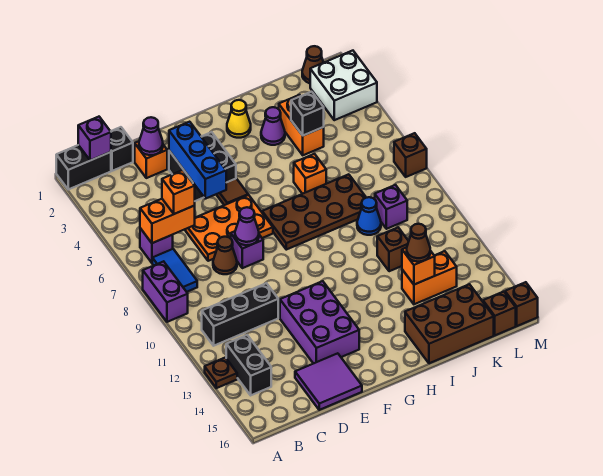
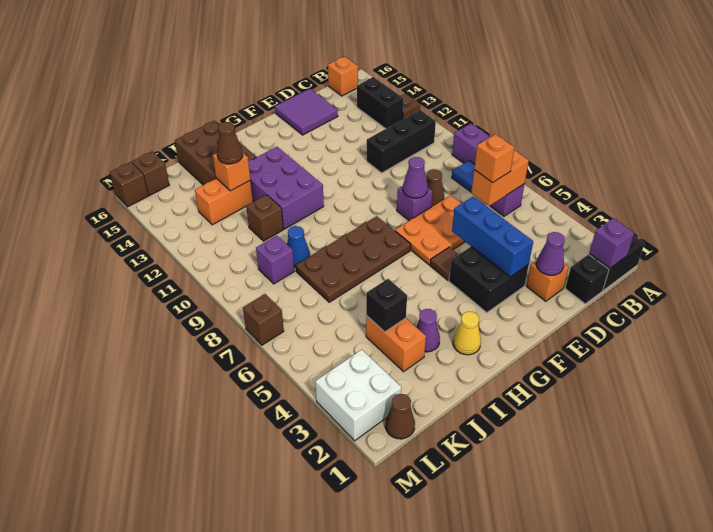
purple brick E12:F14 level 1 -> purple brick H11:I13 level 1
orange brick I6 level 1 -> orange brick B16 level 1
brown brick I15:K16 level 1 -> brown brick I14:J16 level 1

